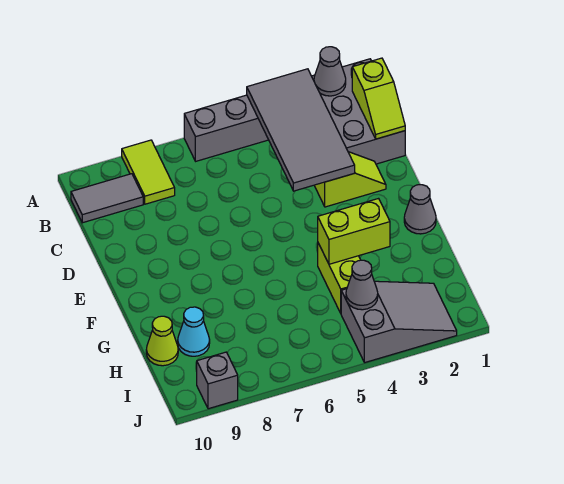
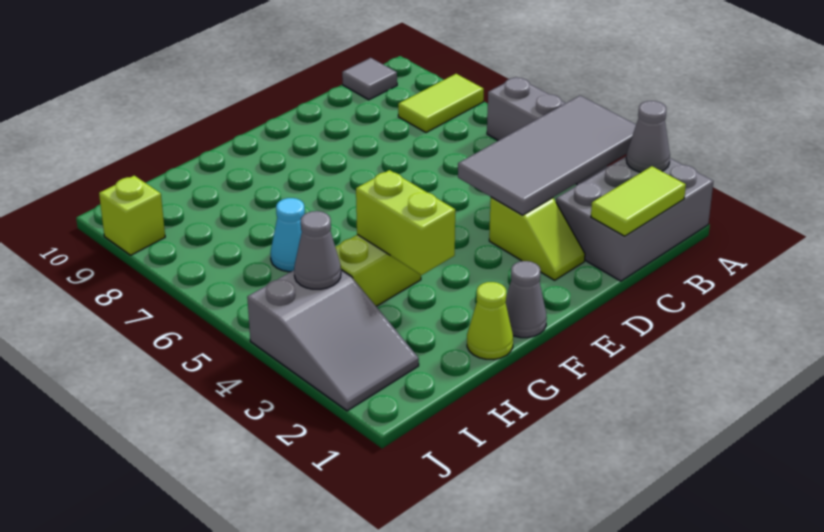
lime slope B1:C1 level 2 top B -> lime tile B1:C1 level 2
grey tile B9:B10 level 1 -> grey tile B10 level 1
cyan cone H9 level 1 -> cyan cone H6 level 1
lime cone H10 level 1 -> lime cone G1 level 1
grey brick J9 level 1 -> lime brick J9 level 1

